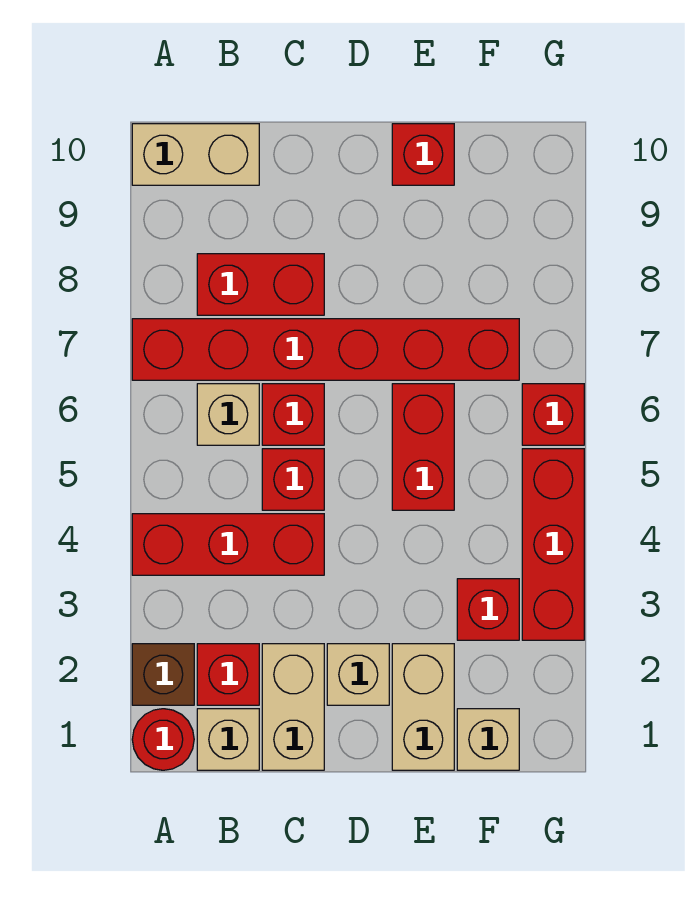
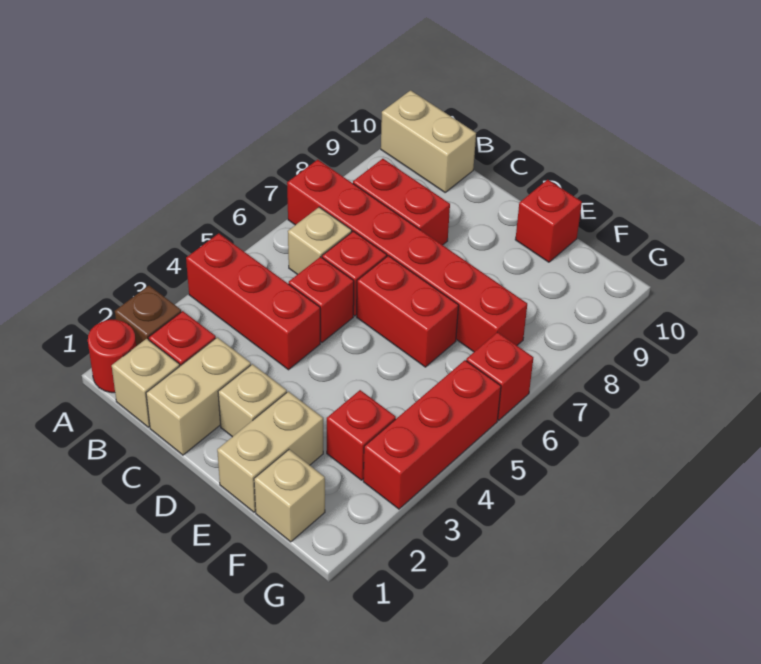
red brick E5:E6 level 1 -> red brick D6:E6 level 1

